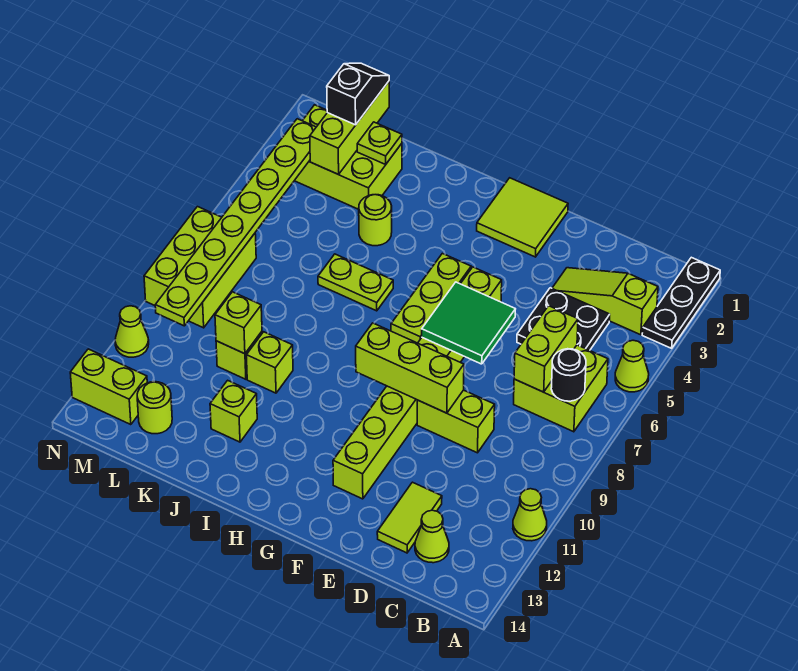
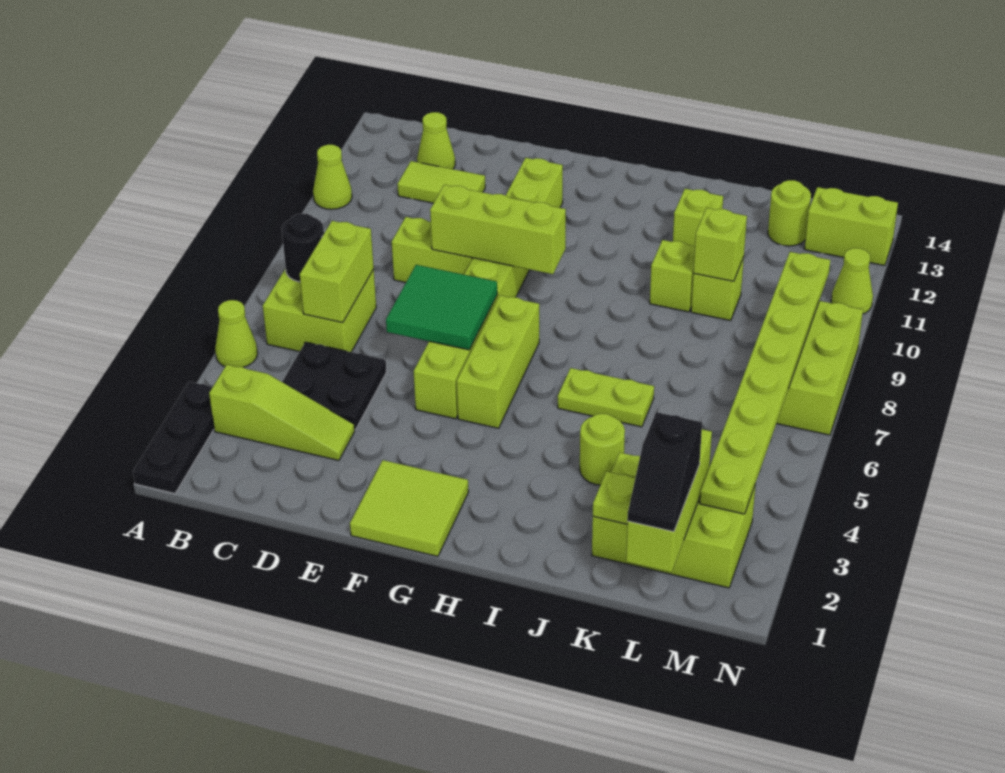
lime tile D12:D13 level 1 -> lime tile C12:D12 level 1

